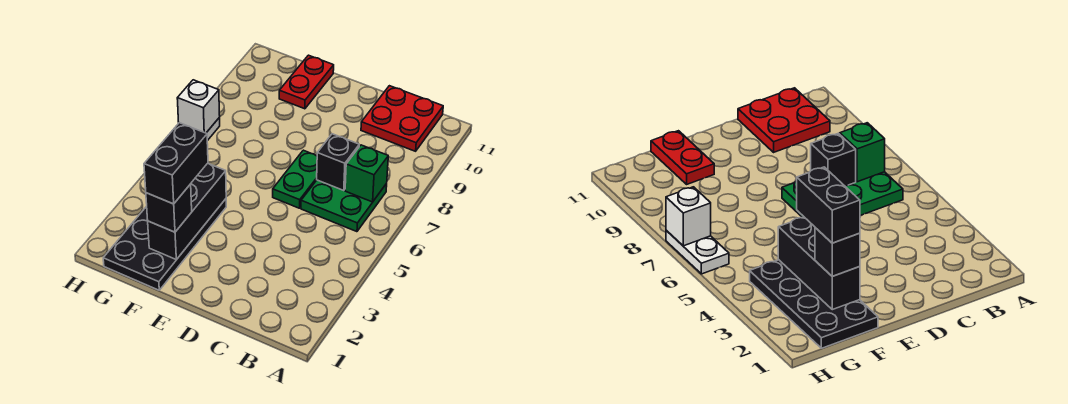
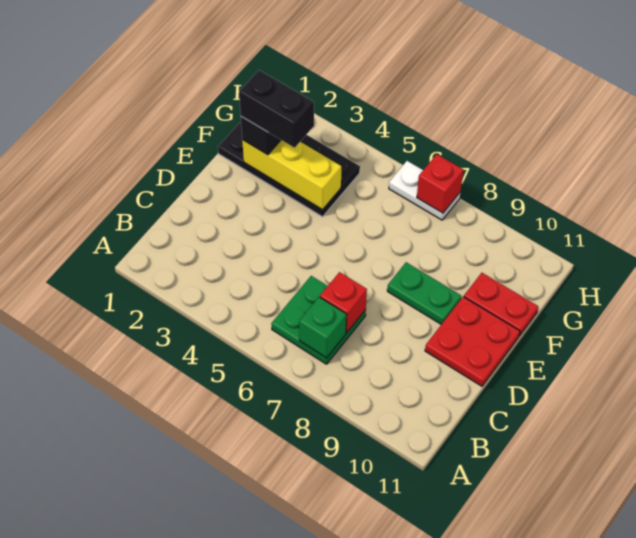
red plate B10:C11 level 1 -> red plate D10:E11 level 1
black brick C7 level 2 -> red brick C7 level 2
green plate D6:D7 level 1 -> green plate E8:E9 level 1
black brick F2:F4 level 2 -> yellow brick F2:F4 level 2
white brick H7 level 2 -> red brick H7 level 2

